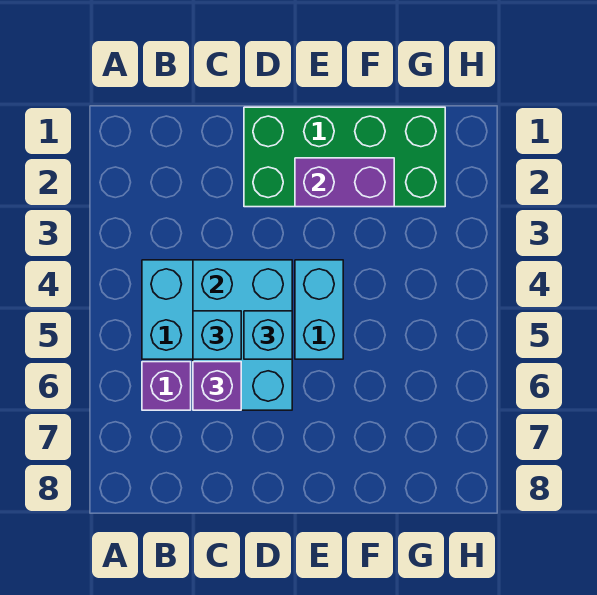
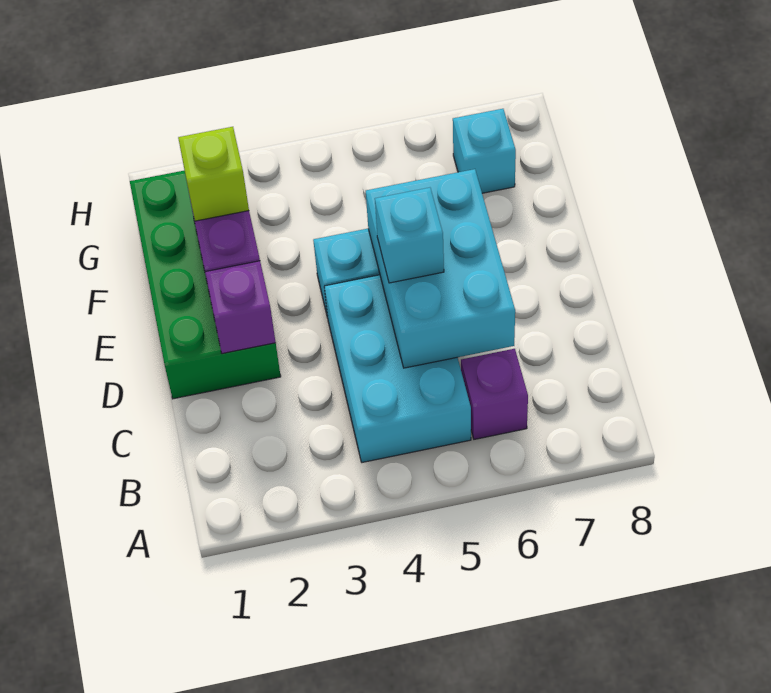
cyan brick C4:D6 level 2 -> cyan brick C5:E6 level 2
cyan brick C5 level 3 -> cyan brick G7 level 1
purple brick C6 level 3 -> purple brick D2 level 2
none -> lime brick F2 level 3

